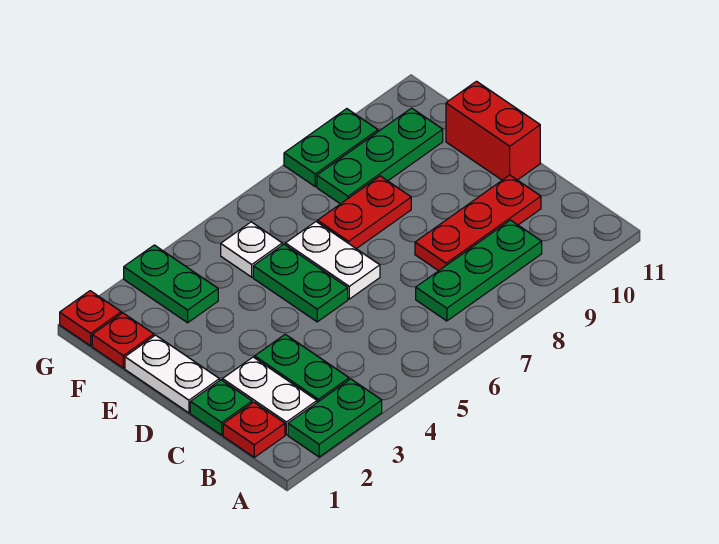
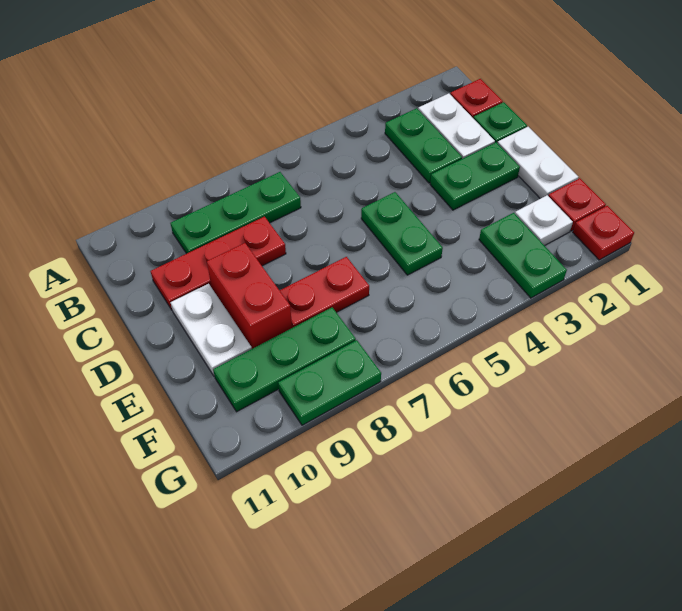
green plate A2:A3 level 1 -> green plate D2:D3 level 1
white plate D6:E6 level 1 -> white plate D10:E10 level 1
red brick D11:E11 level 1 -> red brick D9:E9 level 1
white plate F5 level 1 -> white plate F2 level 1

